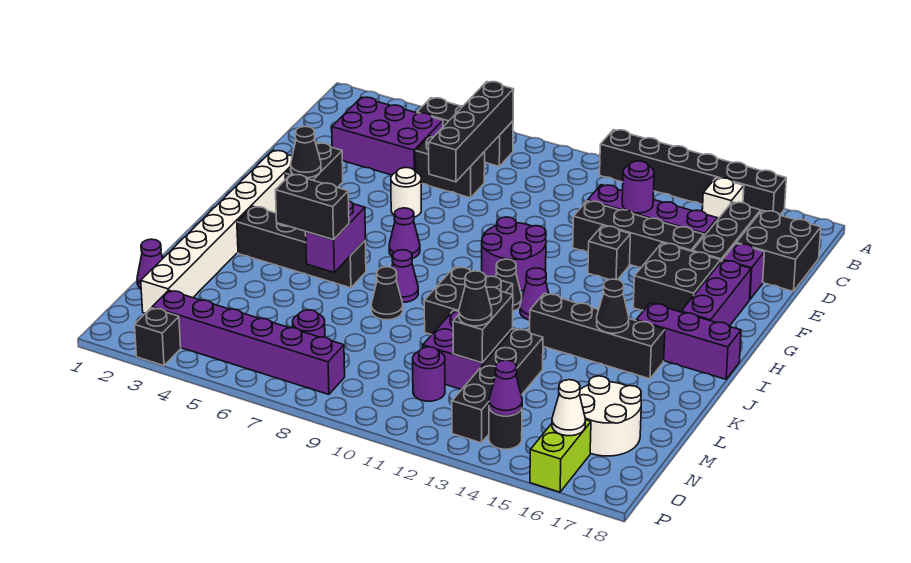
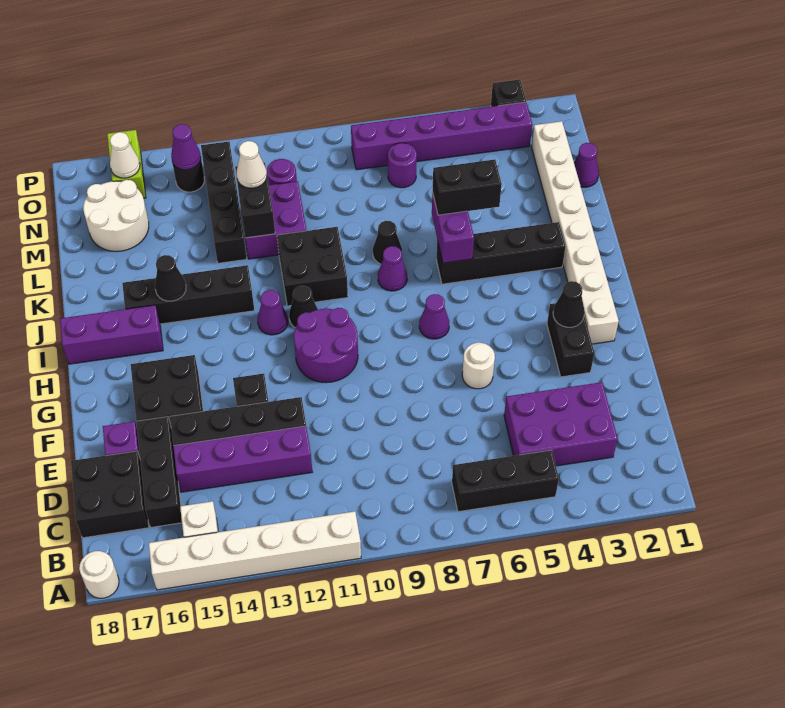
black brick A11:A16 level 1 -> white brick A11:A16 level 1
none -> white round brick A18 level 1
black brick B7:E7 level 2 -> none
black brick D6:D7 level 1 -> none
purple round brick D13 level 2 -> none
purple brick F17:H17 level 1 -> none
black cone M12 level 3 -> white cone M12 level 3

